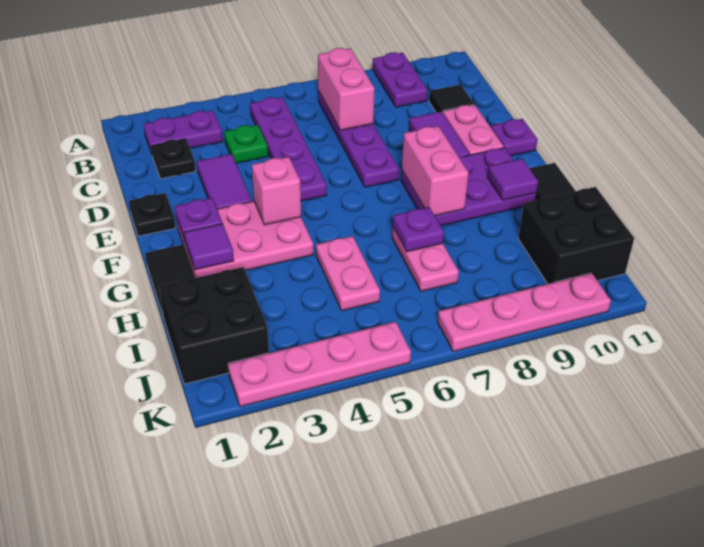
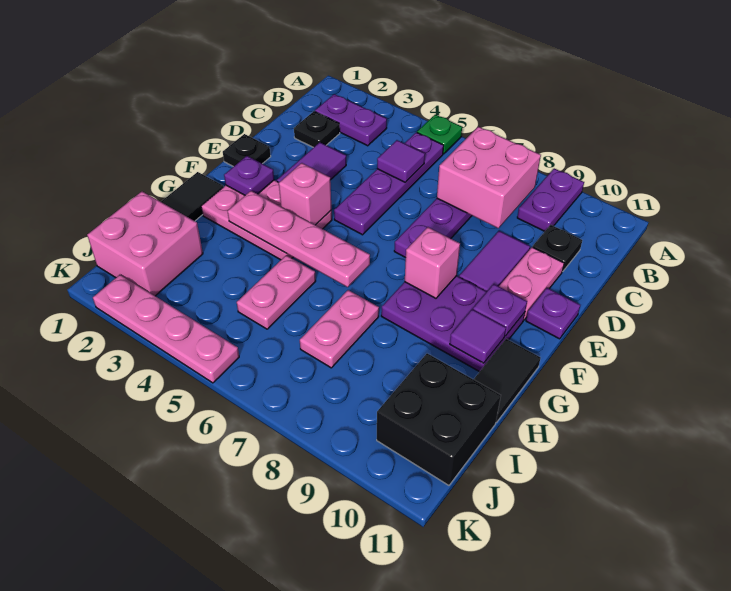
pink brick B7:C7 level 2 -> pink brick B7:C8 level 2
green plate C4 level 1 -> green plate A5 level 1
black tile C10 level 1 -> black plate C10 level 1
pink brick F8:G8 level 2 -> pink brick F8 level 2
purple tile G2 level 2 -> purple tile C5 level 2
purple plate H7 level 2 -> purple plate F10 level 2
black brick I1:J2 level 1 -> pink brick I1:J2 level 1
pink plate K7:K10 level 1 -> pink plate G3:G6 level 2

